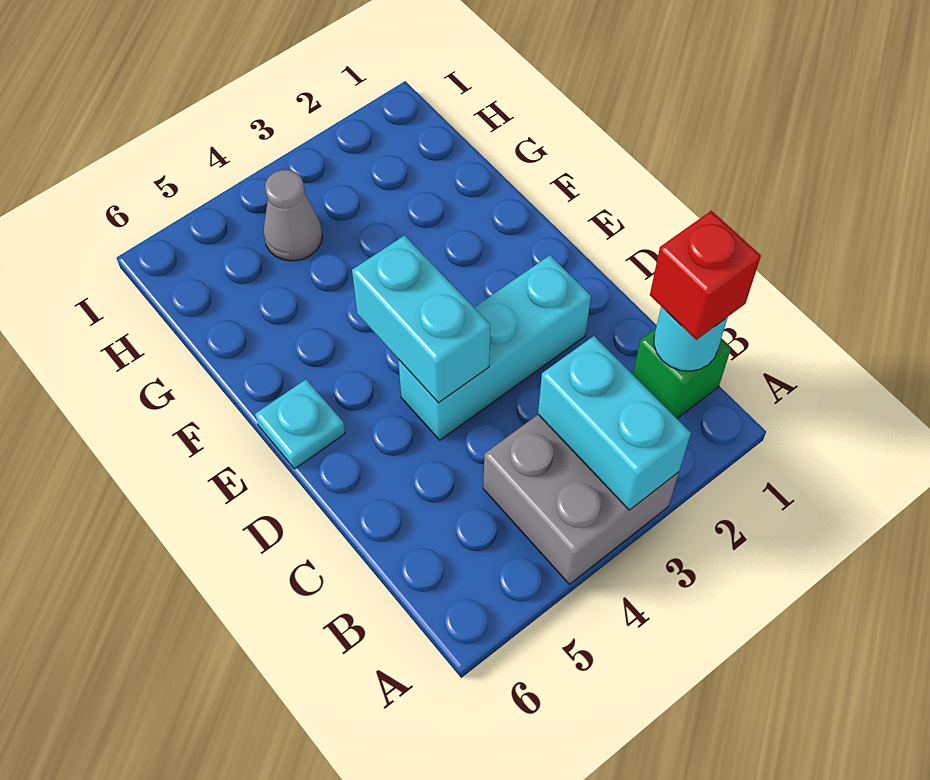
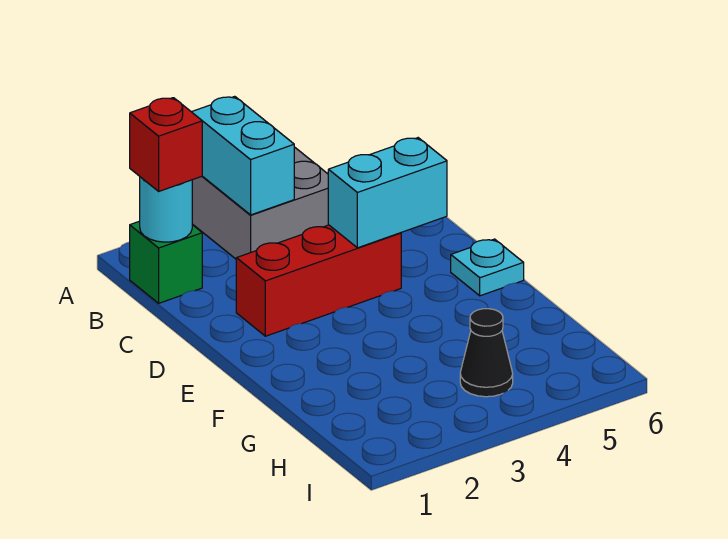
cyan brick D2:D4 level 1 -> red brick D2:D4 level 1
cyan brick D4:E4 level 2 -> cyan brick D4:D5 level 2
grey cone H4 level 1 -> black cone H4 level 1

